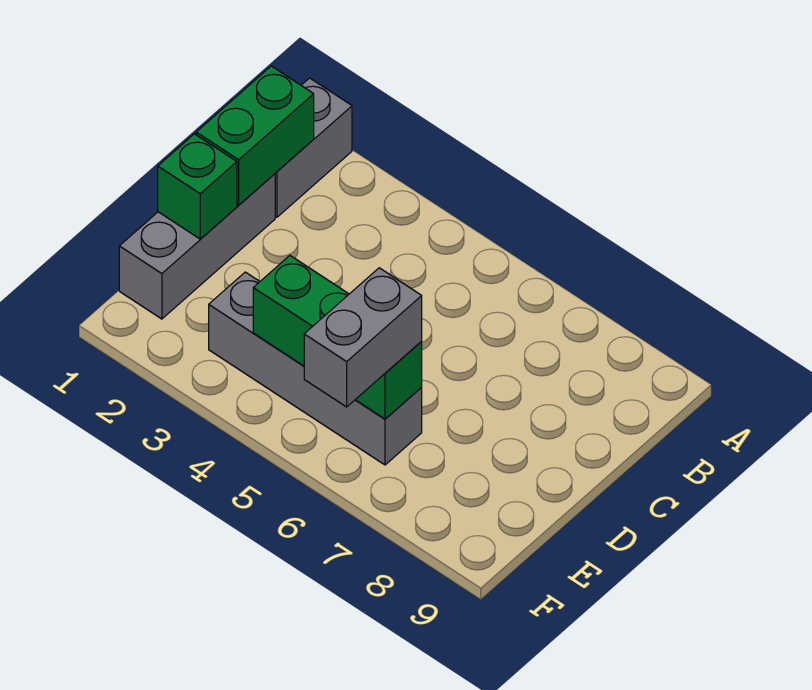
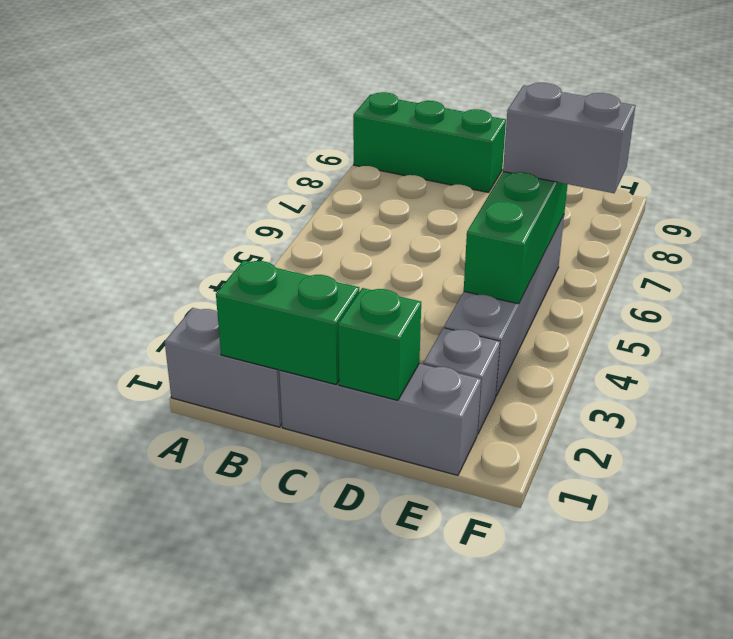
none -> green brick A9:C9 level 1
none -> grey brick E2 level 1

